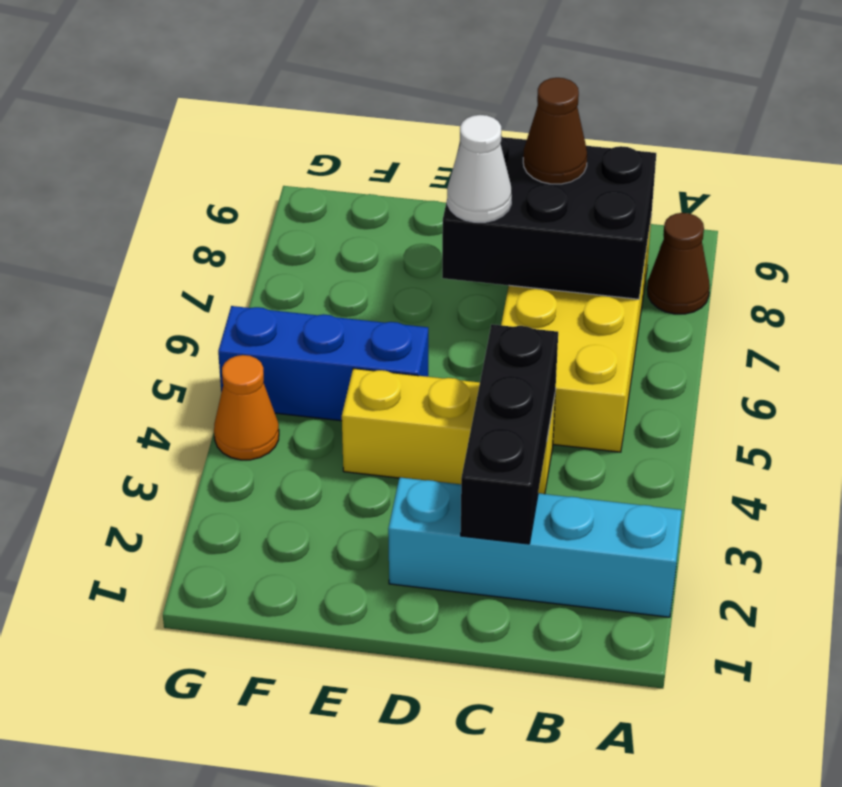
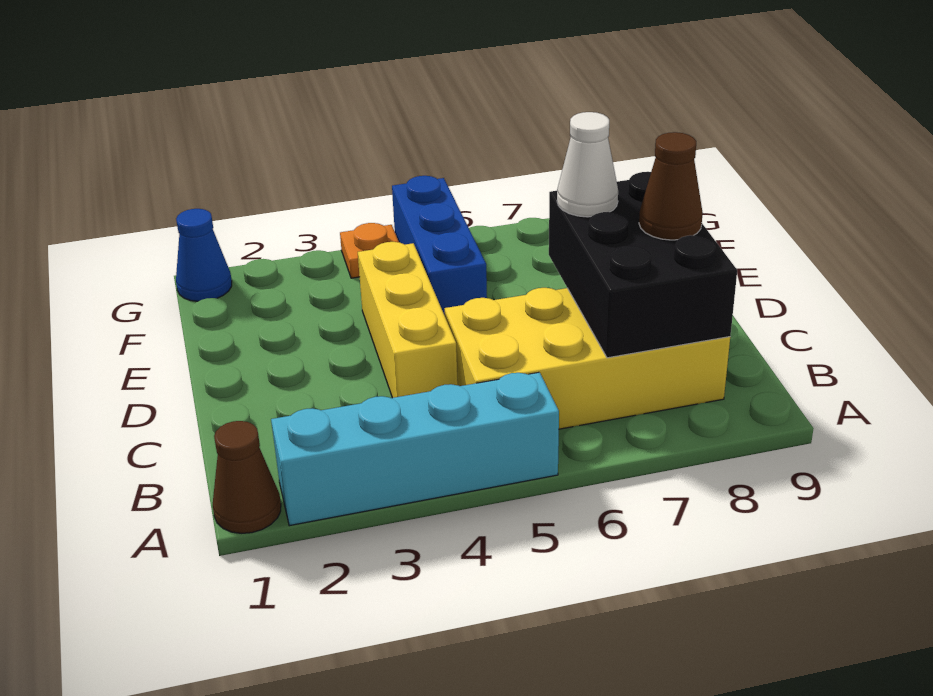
cyan brick A2:D2 level 1 -> cyan brick A2:A5 level 1
brown cone A8 level 1 -> brown cone A1 level 1
black brick C2:C4 level 2 -> none
none -> blue cone G1 level 1
orange cone G4 level 1 -> orange plate G4 level 1

